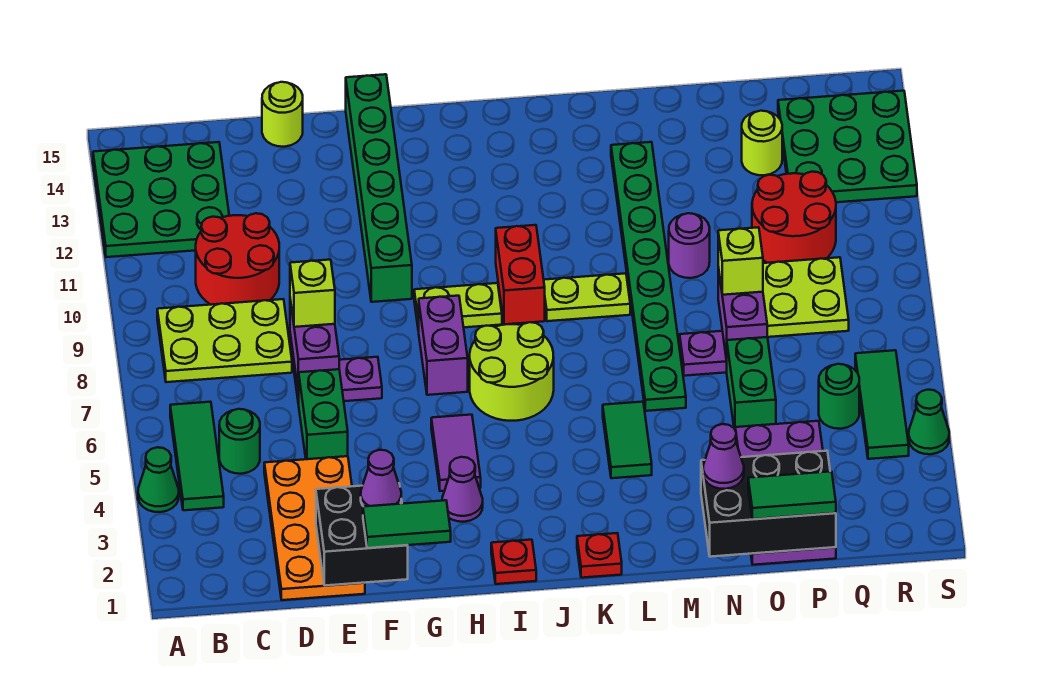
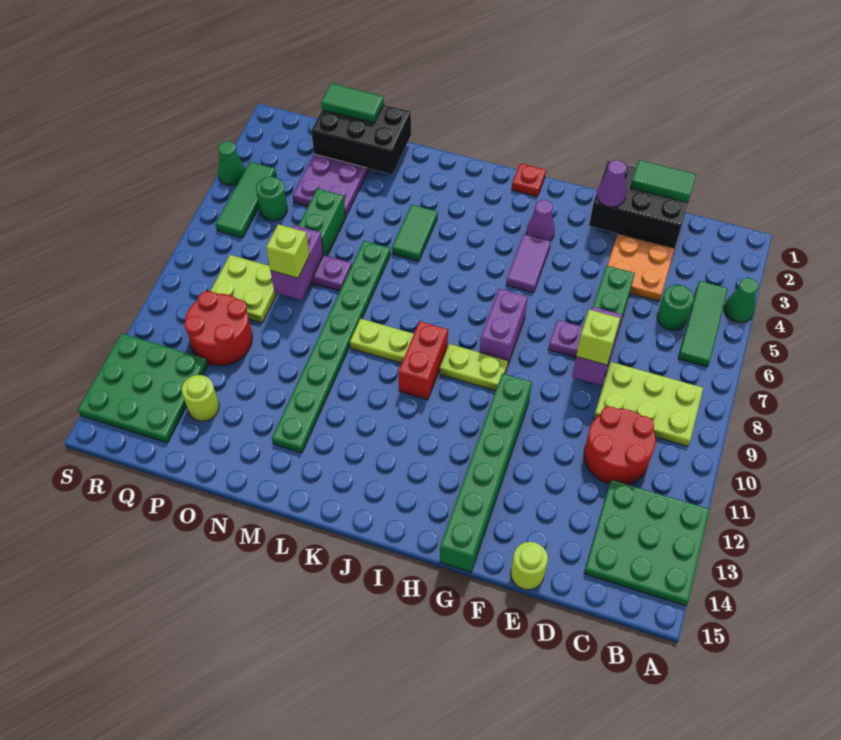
black brick E1:F2 level 2 -> black brick D1:F2 level 2
green tile F1:G1 level 3 -> green tile D1:E1 level 3
lime round brick I6:J7 level 1 -> none
red plate K1 level 1 -> none
purple cone N2 level 3 -> none
purple round brick N10 level 1 -> none

